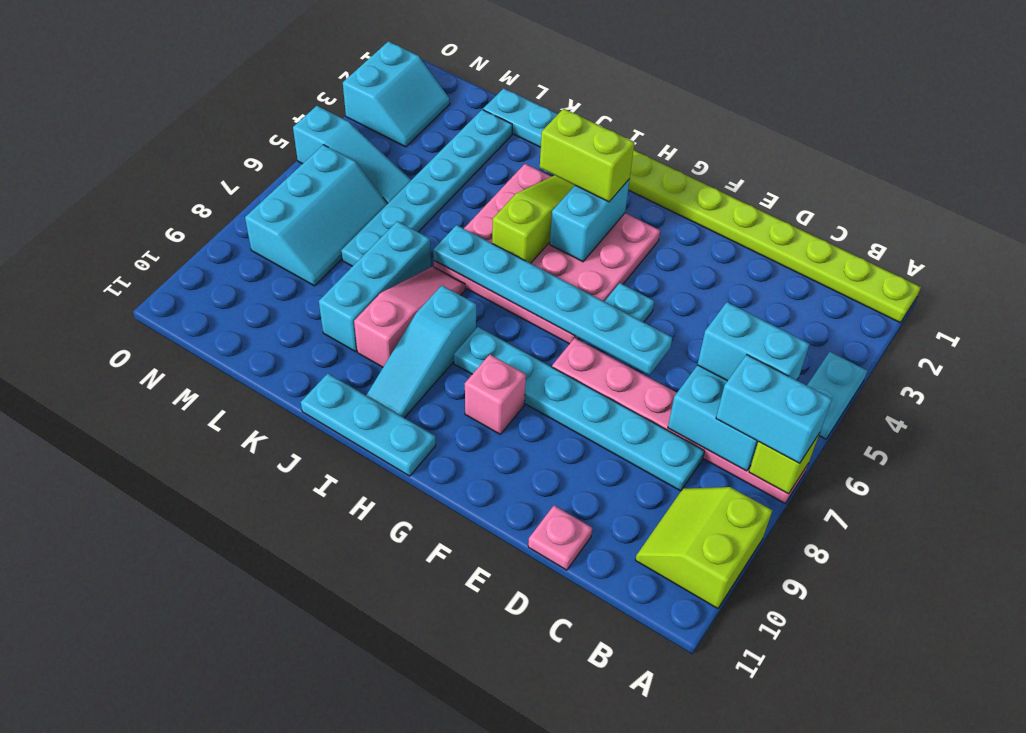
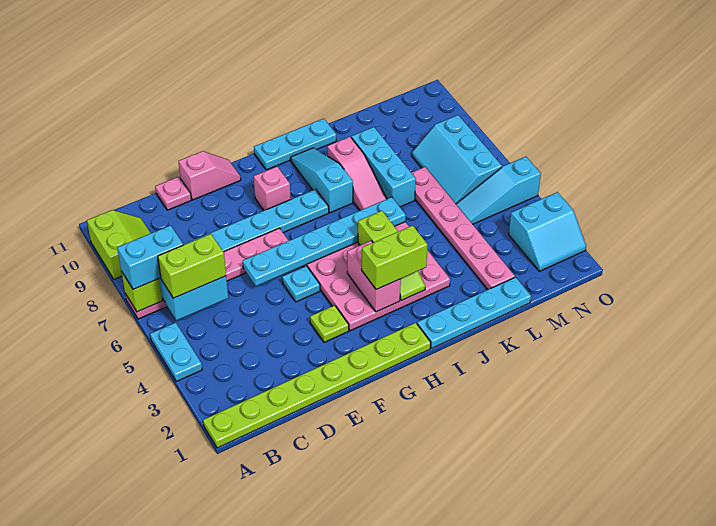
cyan brick B6:C6 level 3 -> lime brick B6:C6 level 3
none -> pink slope E11:F11 level 1 top E
none -> lime plate F3 level 1
cyan brick H3:H4 level 2 -> pink brick H3:H4 level 2
cyan plate L2:L7 level 1 -> pink plate L2:L7 level 1
cyan slope N2:O3 level 1 top O -> cyan slope N2:O3 level 1 top 3

